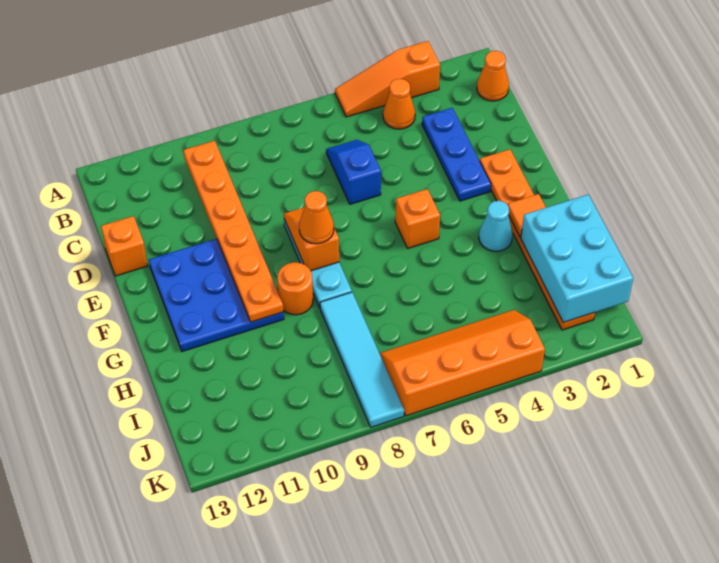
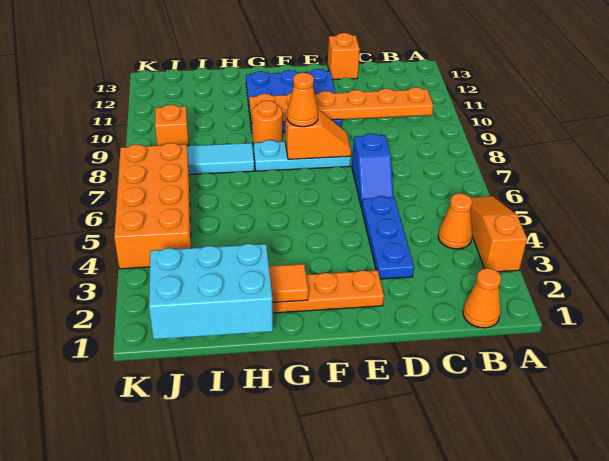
blue plate C3:E3 level 1 -> blue plate D3:D5 level 1
blue slope C6:D6 level 1 top D -> blue slope D6:D7 level 1 top 7
orange brick F5 level 1 -> orange brick J9 level 1
cyan cone G3 level 1 -> none
orange slope J4:K7 level 1 top K -> orange brick J4:K7 level 1

